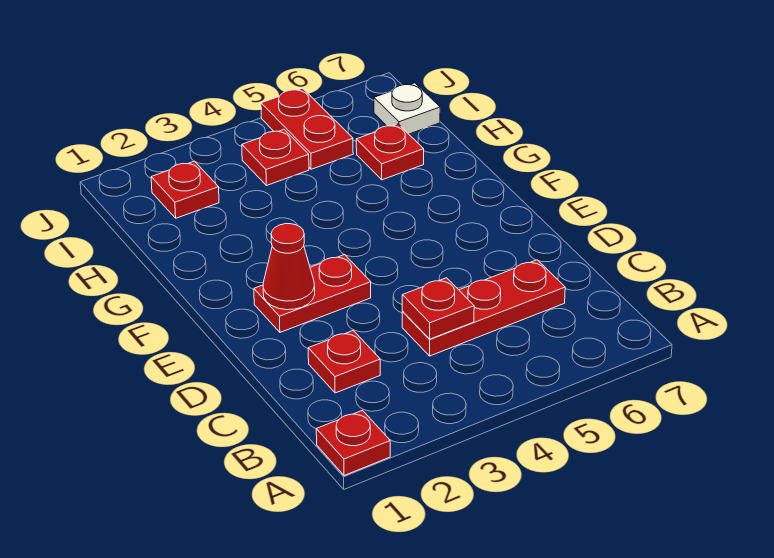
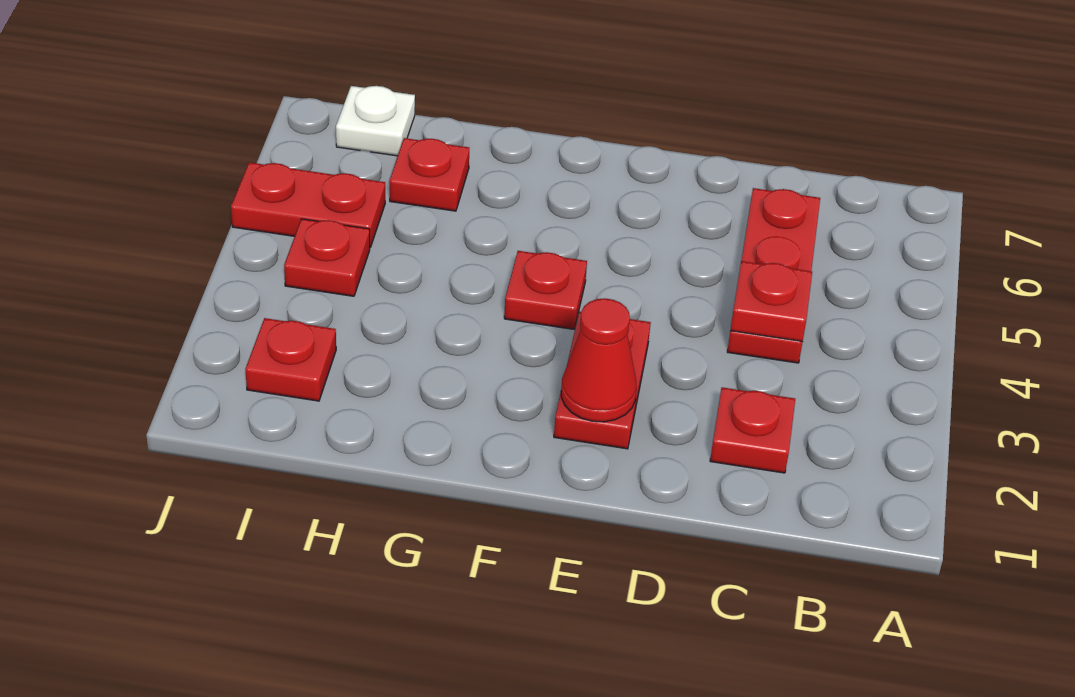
red plate A1 level 1 -> red plate F4 level 1

